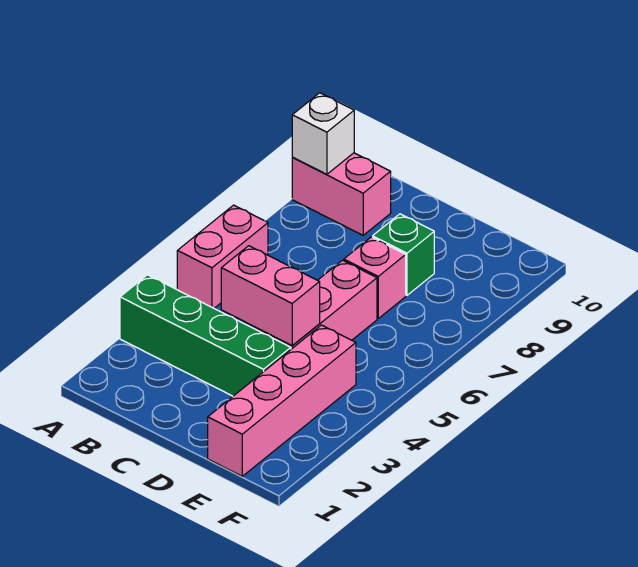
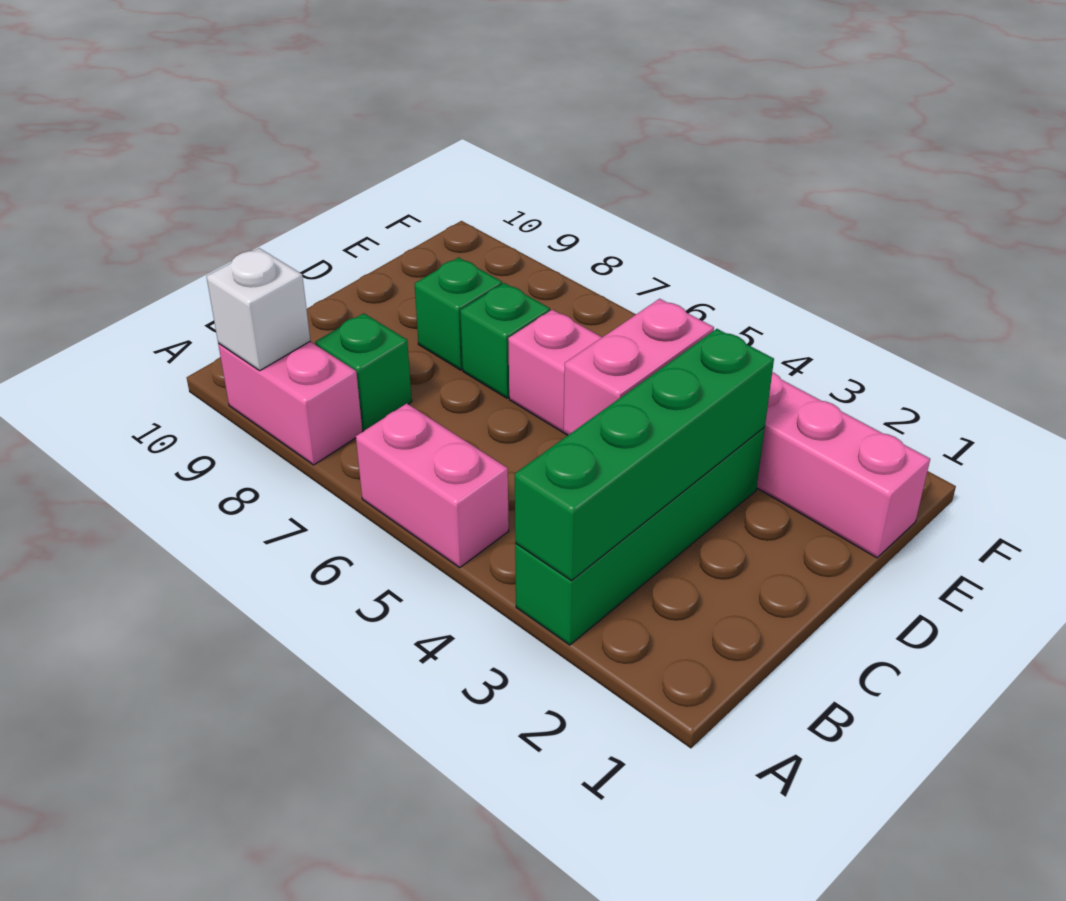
none -> green brick A3:D3 level 2
pink brick A9:B9 level 1 -> pink brick A8:A9 level 1
none -> green brick B8 level 1
pink brick D7 level 1 -> green brick D7 level 1

